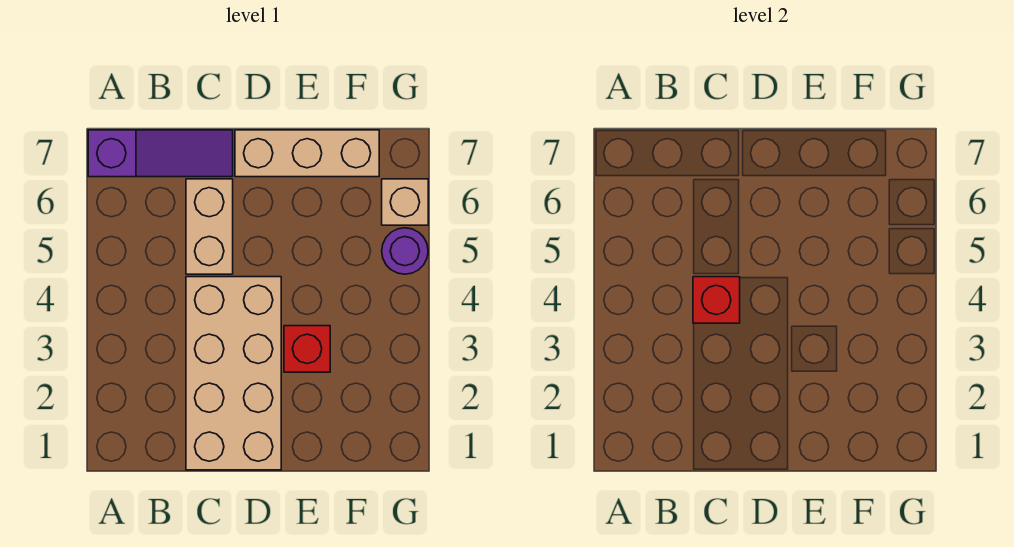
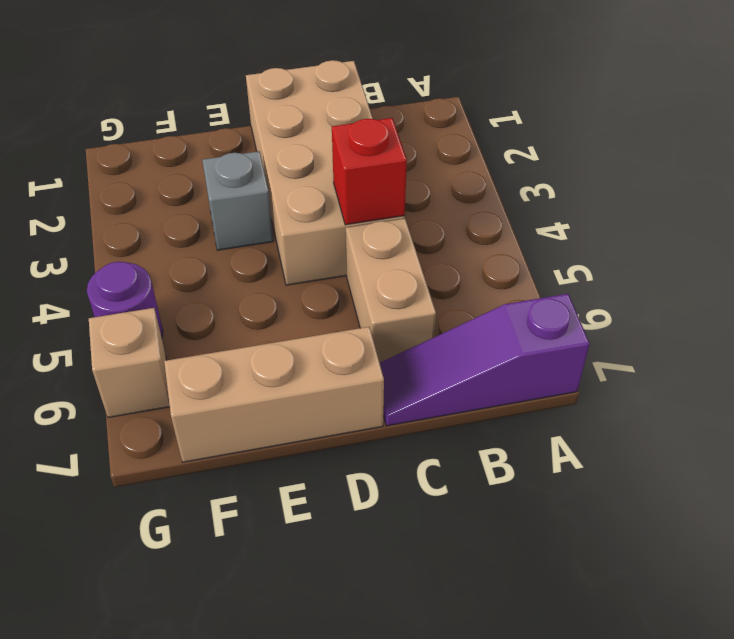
red brick E3 level 1 -> grey brick E3 level 1

